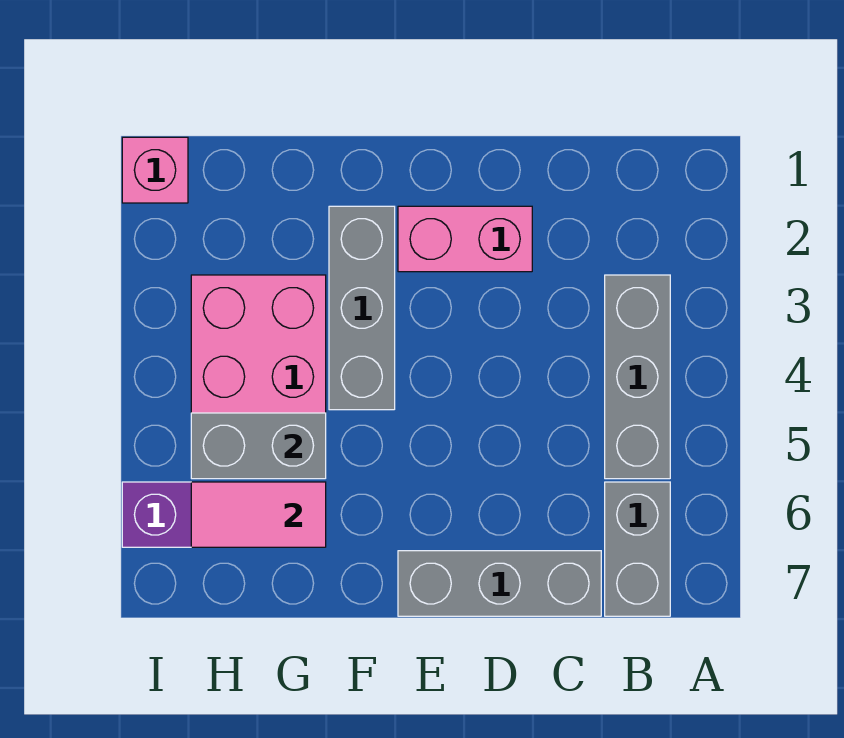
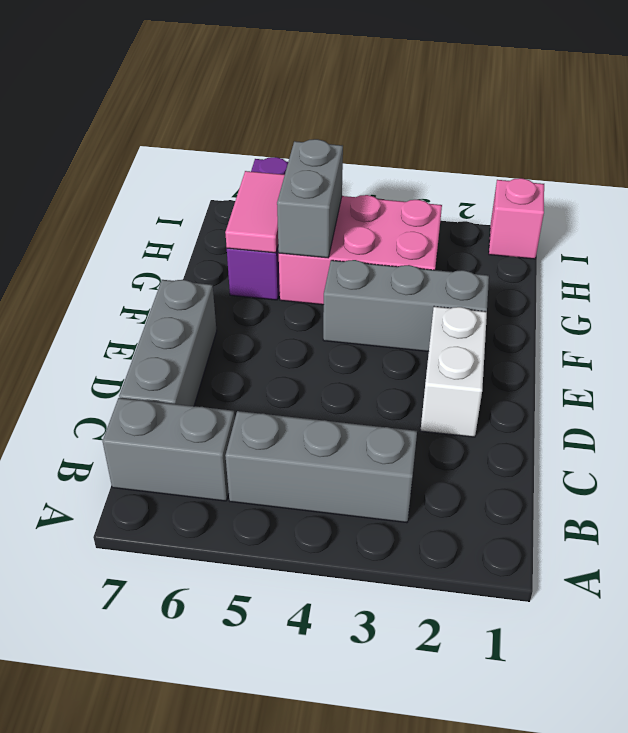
pink brick D2:E2 level 1 -> white brick D2:E2 level 1

